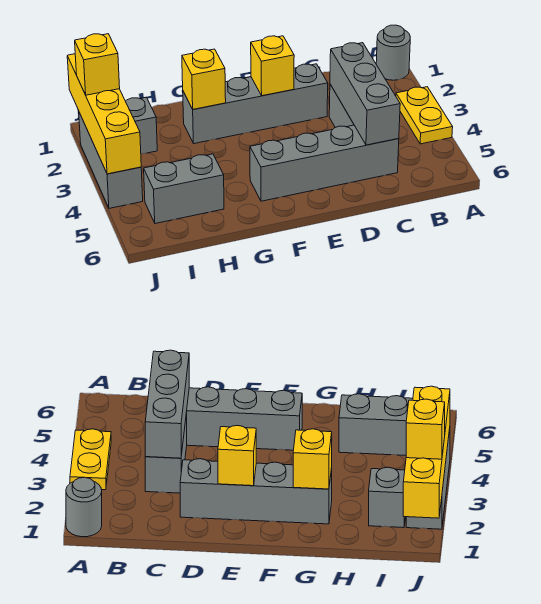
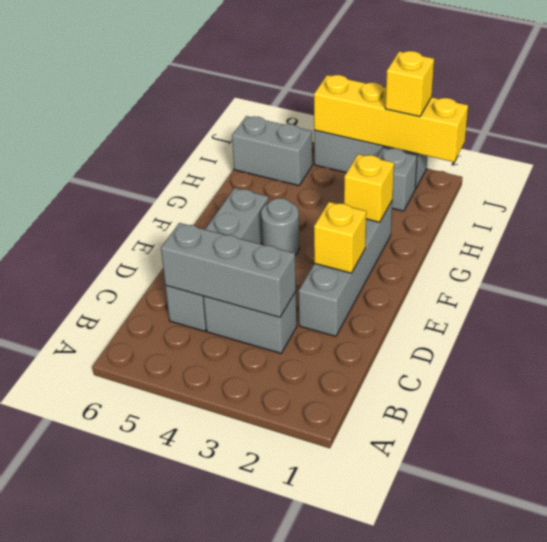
grey round brick A1 level 1 -> grey round brick F4 level 1
yellow plate A3:A4 level 1 -> none
grey brick H5:I5 level 1 -> grey brick I5:I6 level 1

